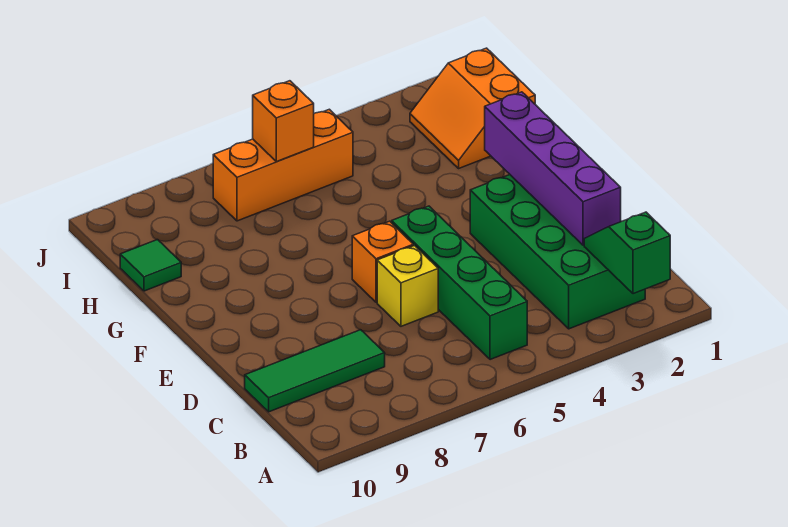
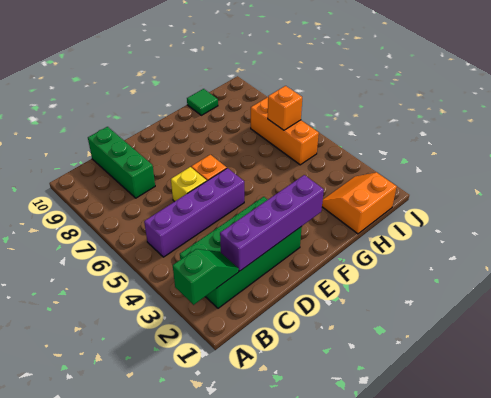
green brick B5:E5 level 1 -> purple brick B5:E5 level 1
green tile C8:C10 level 1 -> green brick C8:C10 level 1

